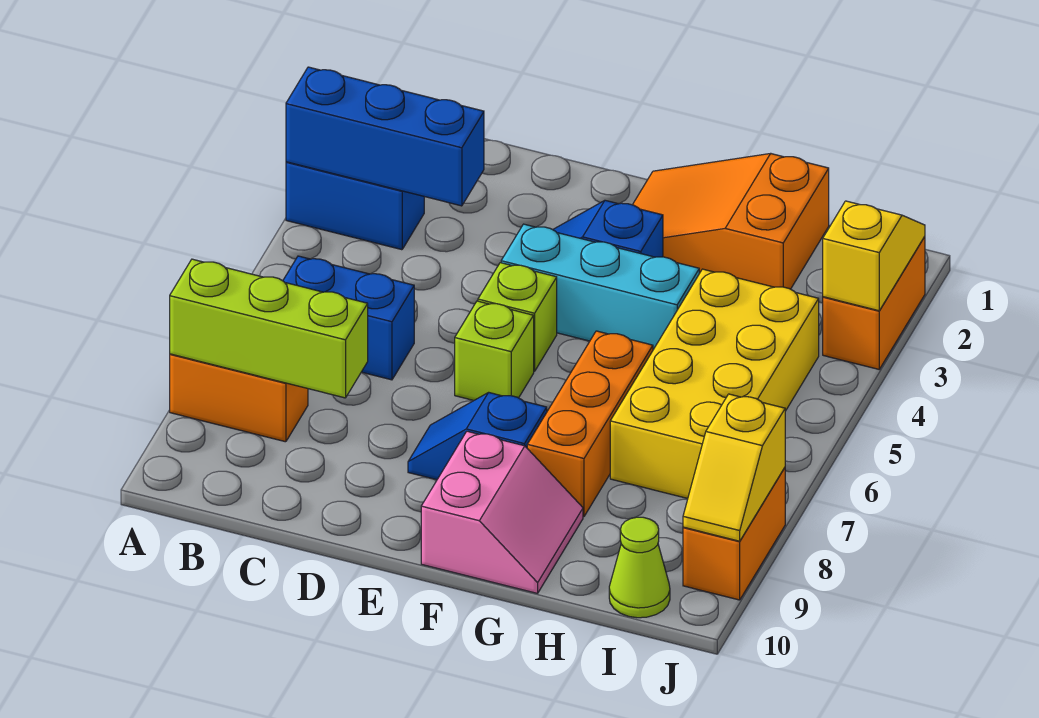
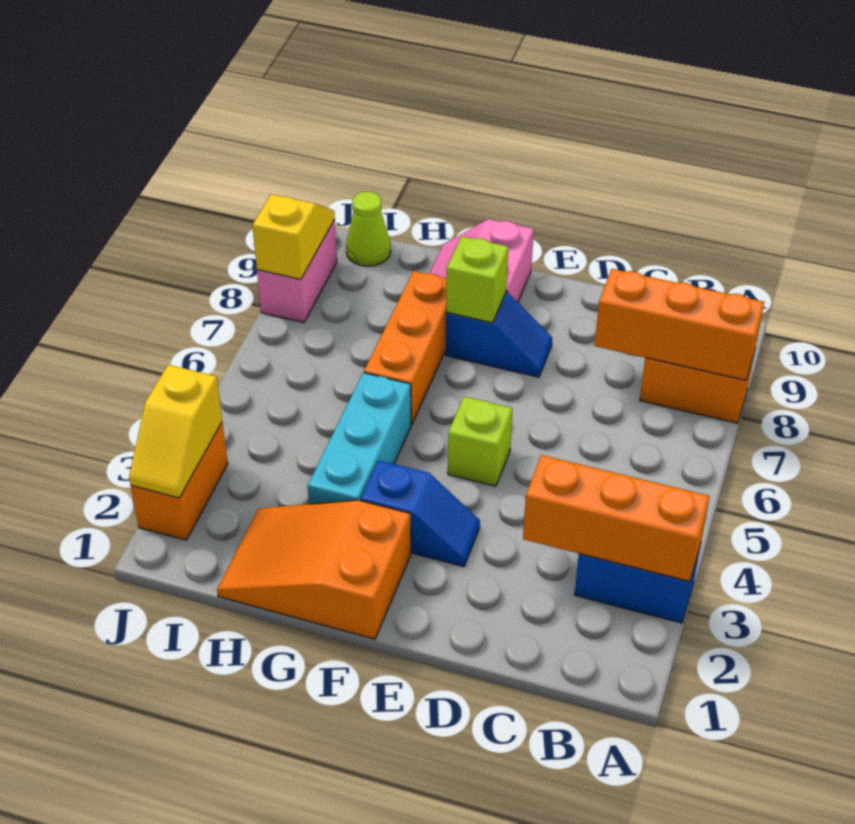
blue brick A3:C3 level 2 -> orange brick A3:C3 level 2
lime brick A8:C8 level 2 -> orange brick A8:C8 level 2
blue brick B6:C6 level 1 -> none
cyan brick E4:G4 level 1 -> cyan brick G3:G5 level 1
lime brick E6 level 1 -> lime brick F8 level 2
orange slope F1:H2 level 1 top H -> orange slope F1:H2 level 1 top F
yellow brick H4:I7 level 1 -> none
orange brick J8:J9 level 1 -> pink brick J8:J9 level 1

